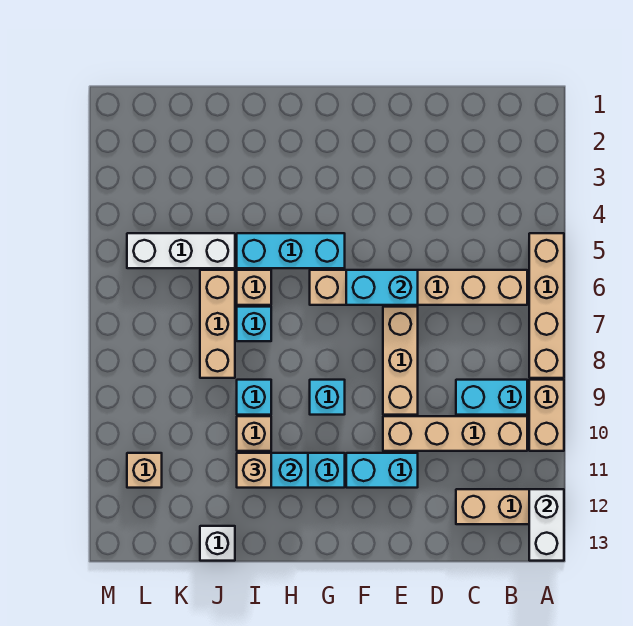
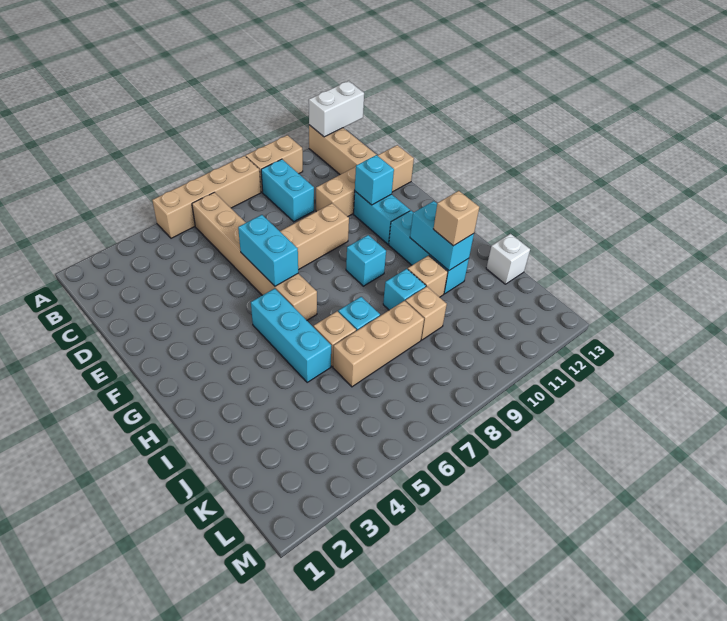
tan brick B10:E10 level 1 -> tan brick D10:D13 level 1
none -> cyan brick E11 level 2
white brick J5:L5 level 1 -> none
tan brick L11 level 1 -> tan brick J9 level 1

